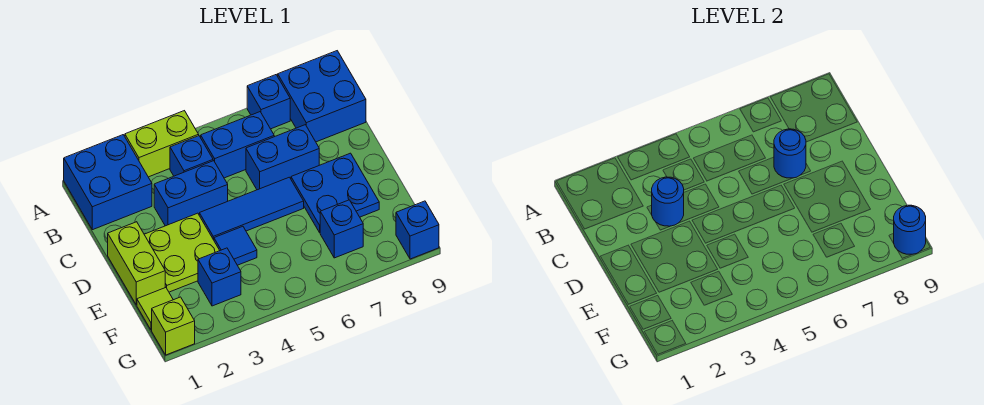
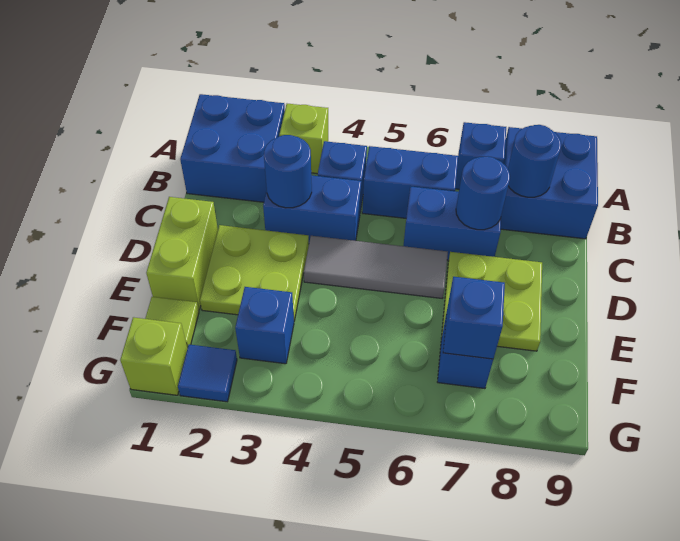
lime brick A3:A4 level 1 -> lime brick A3 level 1
blue tile D4:D6 level 1 -> grey tile D4:D6 level 1
blue plate D7:E8 level 1 -> lime plate D7:E8 level 1
blue tile E4 level 1 -> blue tile G2 level 1
blue brick G9 level 1 -> blue brick F7 level 2
blue round brick G9 level 2 -> blue round brick B8 level 2

